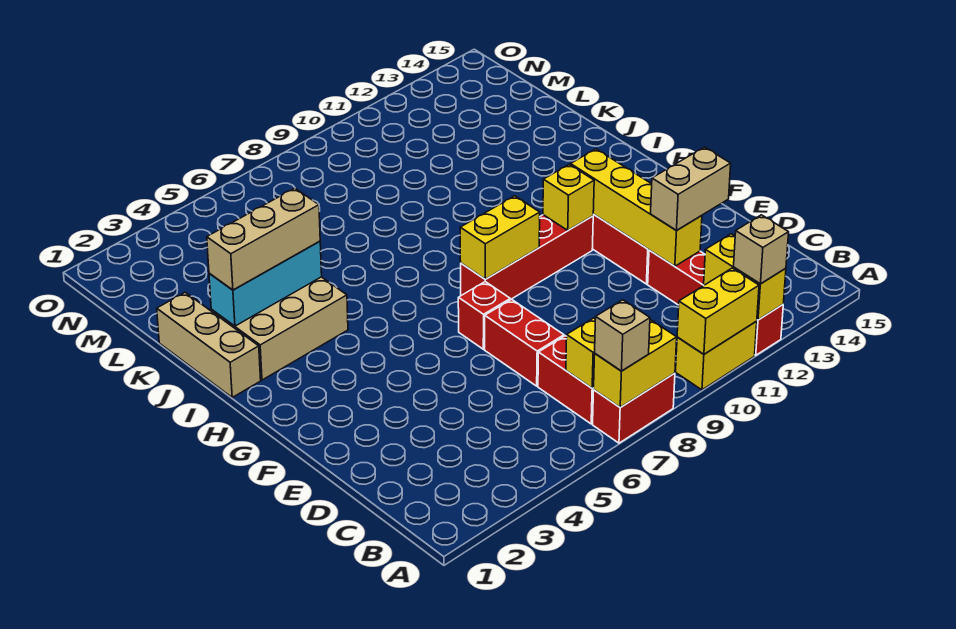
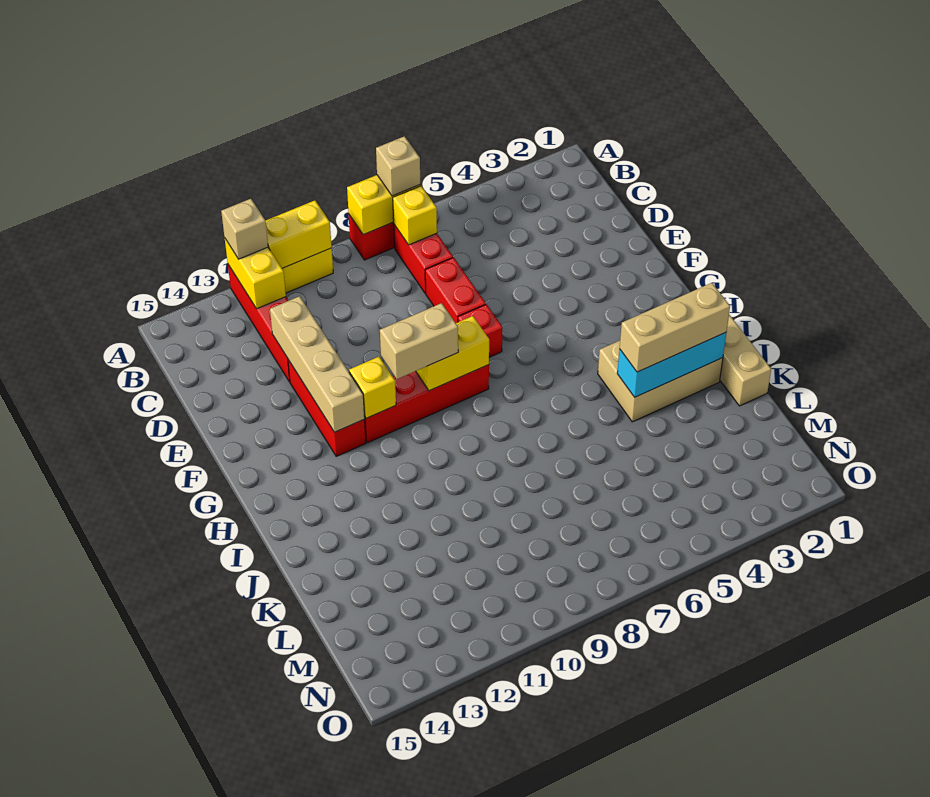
yellow brick D12:G12 level 2 -> tan brick D12:G12 level 2
tan brick D12:D13 level 3 -> tan brick G9:G10 level 3

